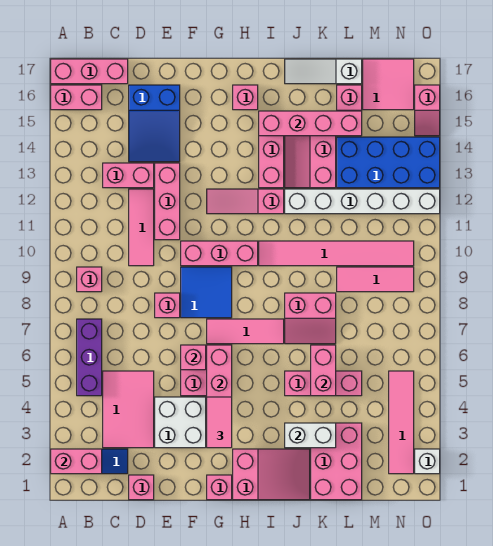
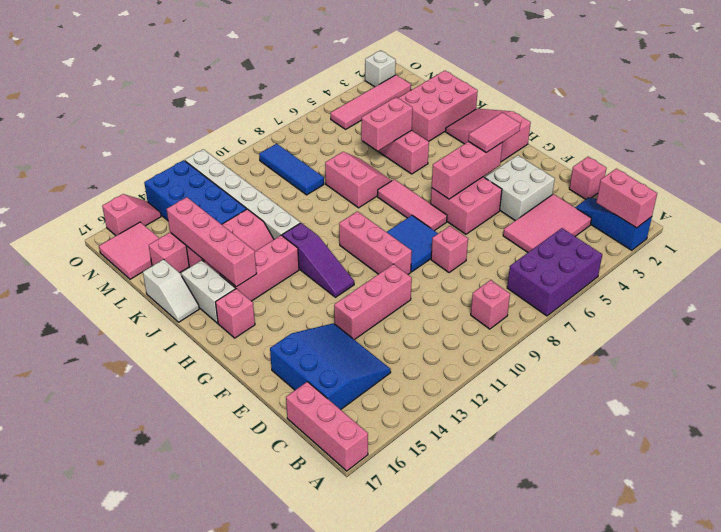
pink brick A16:B16 level 1 -> none
purple brick B5:B7 level 1 -> purple brick A5:B7 level 1
pink brick C13:D13 level 1 -> none
pink tile D10:D12 level 1 -> none
blue slope D14:E16 level 1 top 16 -> blue slope C14:E16 level 1 top 16
pink brick F6 level 2 -> none
pink brick G1 level 1 -> none
pink slope G12:I12 level 1 top I -> purple slope G12:I12 level 1 top I
pink tile I10:N10 level 1 -> none
white brick J3:K3 level 2 -> white brick I16:J16 level 1
white slope J17:L17 level 1 top L -> white slope J17:K17 level 1 top K
pink tile L9:N9 level 1 -> blue tile L9:N9 level 1

